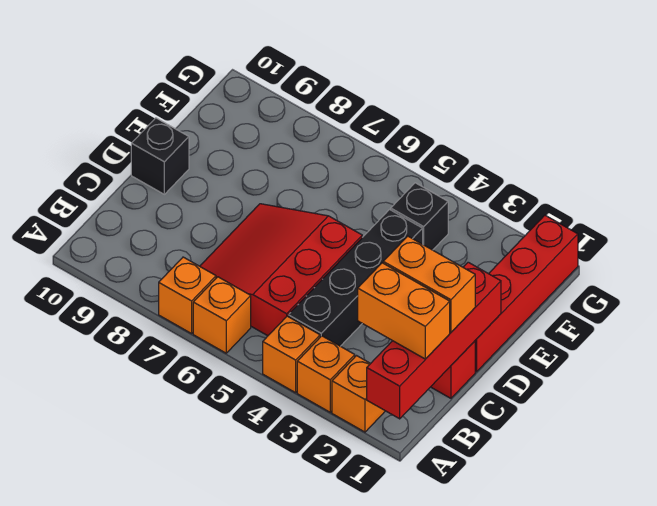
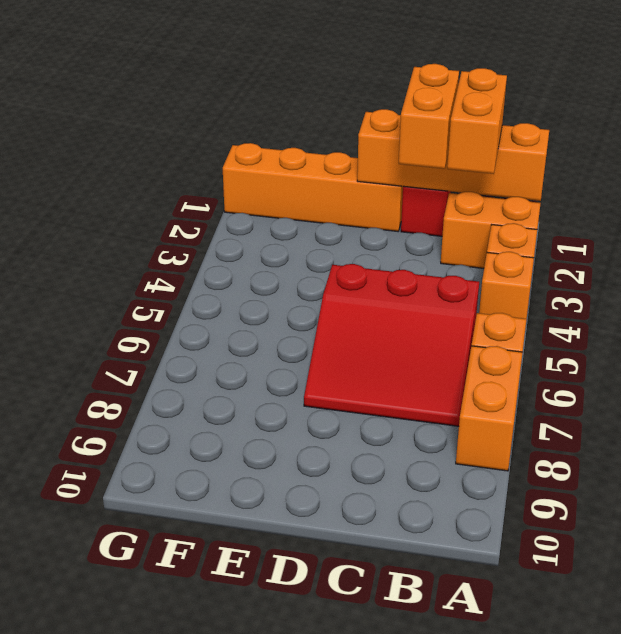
red brick A1:D1 level 2 -> orange brick A1:D1 level 2
orange brick A2 level 1 -> orange brick A2:B2 level 1
orange brick A7 level 1 -> orange brick A7:A8 level 1
black brick B4:E4 level 1 -> none
red brick D1:G1 level 1 -> orange brick D1:G1 level 1
black brick D10 level 1 -> none
black brick F4 level 1 -> none

